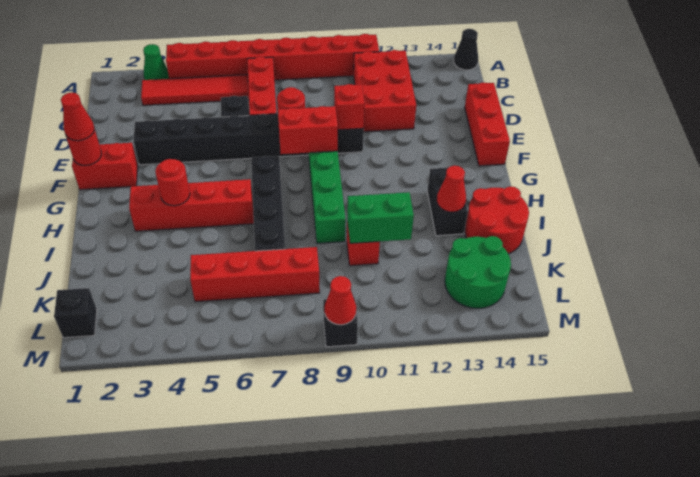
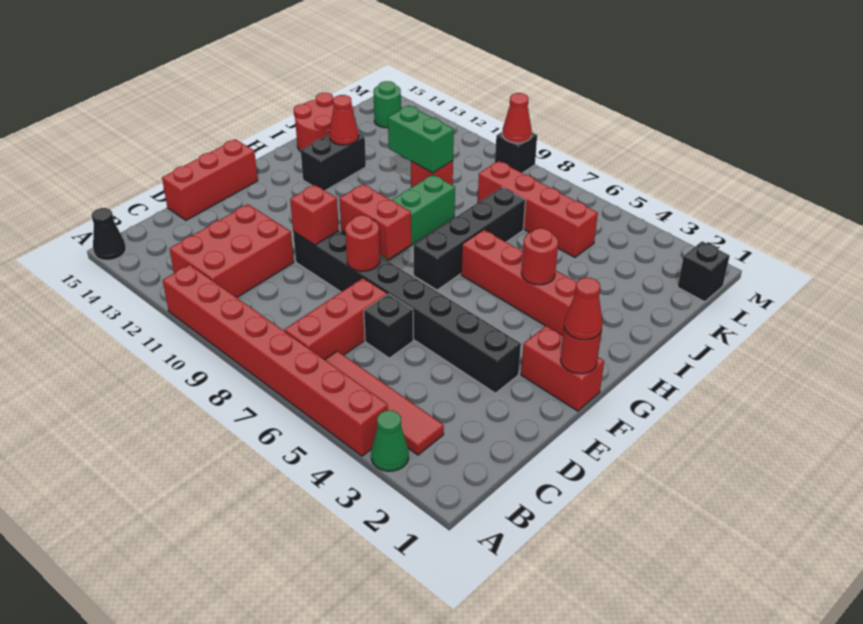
green round brick K13:L14 level 1 -> green round brick L14 level 1

